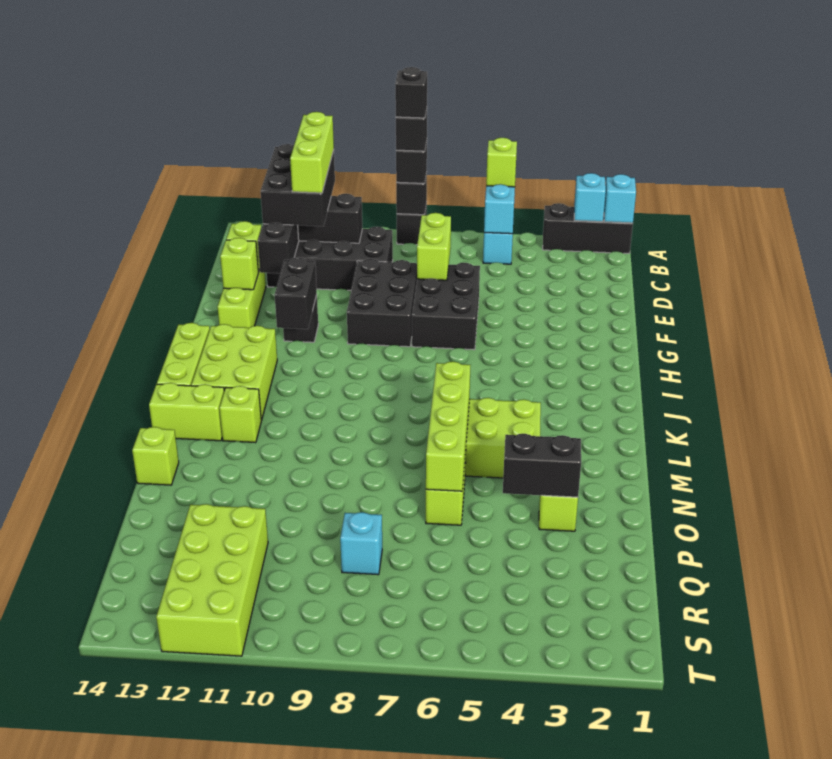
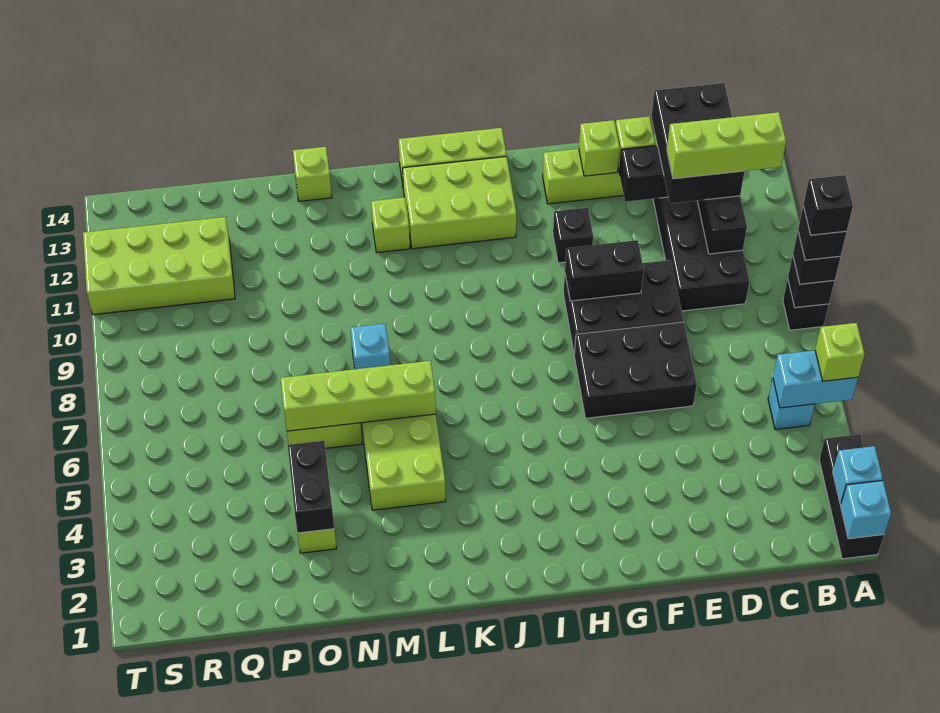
black brick B11:D12 level 3 -> black brick C11:D13 level 3
lime brick D7:E7 level 2 -> none
black brick G11:H11 level 2 -> black brick F9:G9 level 2
lime brick L13:L14 level 1 -> none
cyan brick Q8 level 1 -> cyan brick M8 level 1

